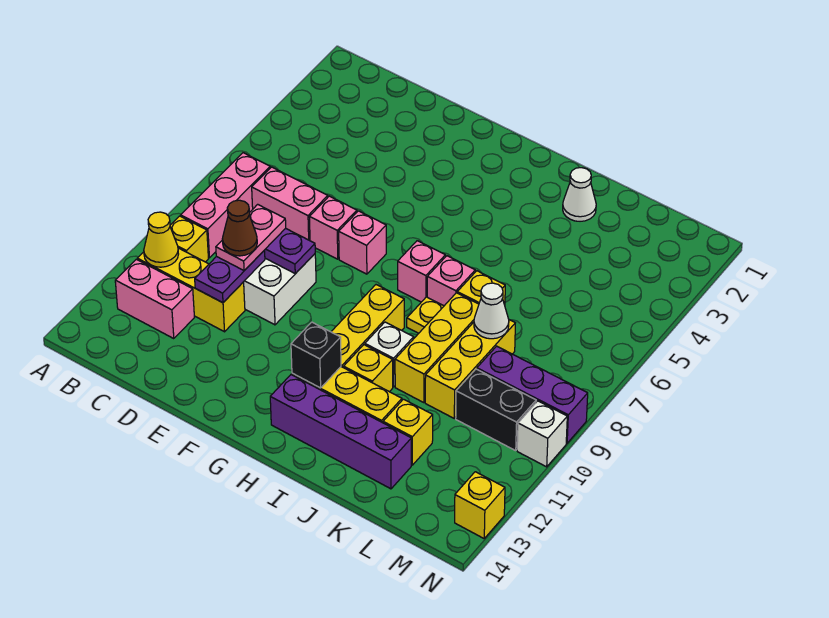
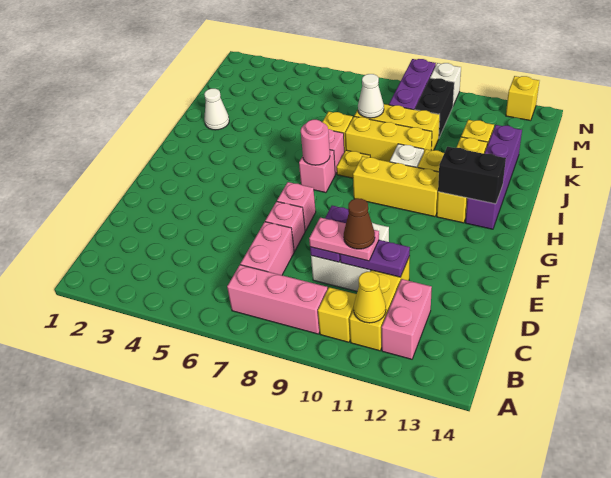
none -> pink round brick H7 level 2
black brick H12 level 2 -> black brick H12:H13 level 2

